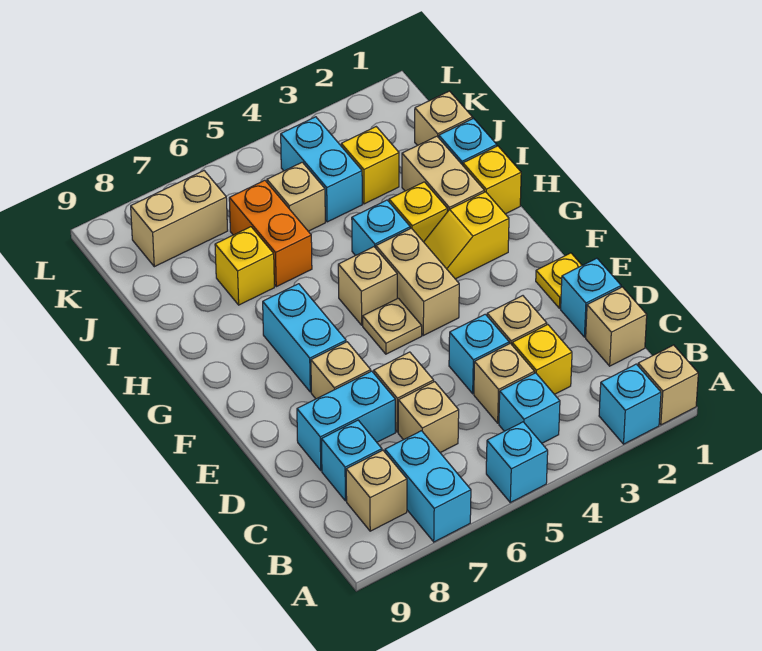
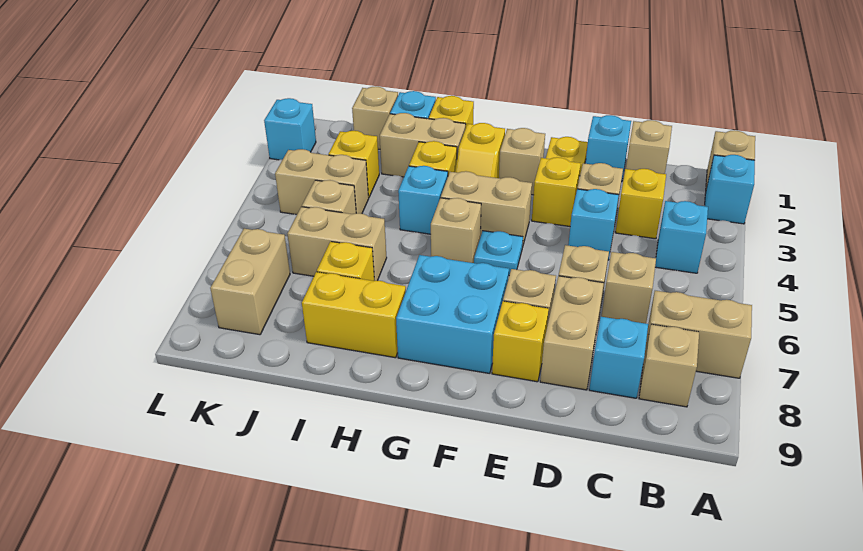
cyan brick A5 level 1 -> cyan brick L2 level 1
cyan brick A7:B7 level 1 -> tan brick A7:B7 level 1
tan brick C4 level 1 -> tan brick F2 level 1
cyan brick D7:D8 level 1 -> tan brick D7:D8 level 1
none -> yellow brick E3 level 1
none -> yellow brick E8 level 1
tan plate F5 level 1 -> cyan plate F5 level 1
cyan brick F7:G7 level 1 -> cyan brick F7:G8 level 1
none -> yellow brick H8:I8 level 1
orange brick I6:J6 level 1 -> tan brick I6:J6 level 1
cyan brick J4:K4 level 1 -> tan brick J4:K4 level 1

